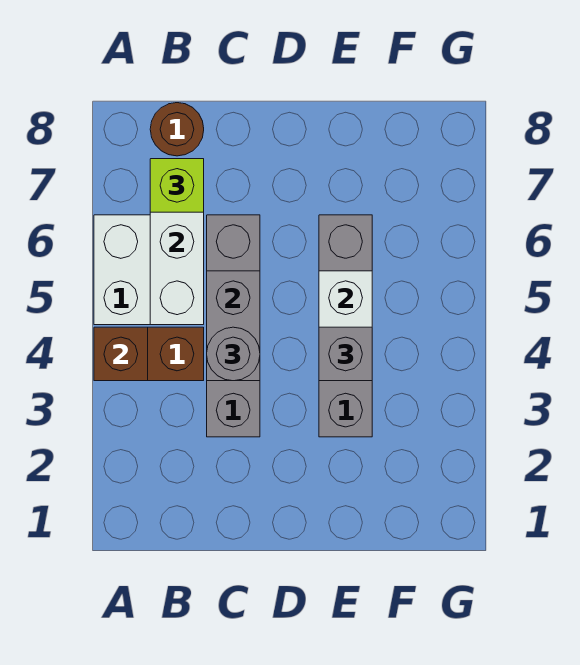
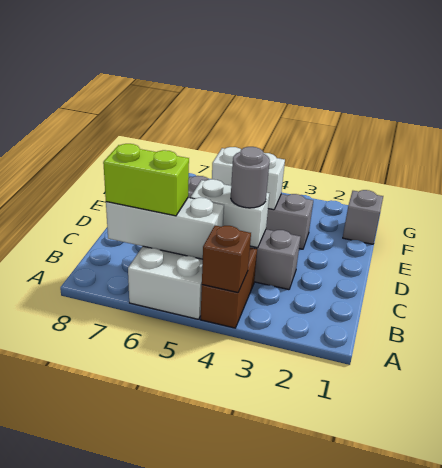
lime brick B7 level 3 -> lime brick B6:B7 level 3
brown round brick B8 level 1 -> none
grey brick C4:C5 level 2 -> white brick C4:C5 level 2
grey brick E4 level 3 -> grey brick F1 level 1

